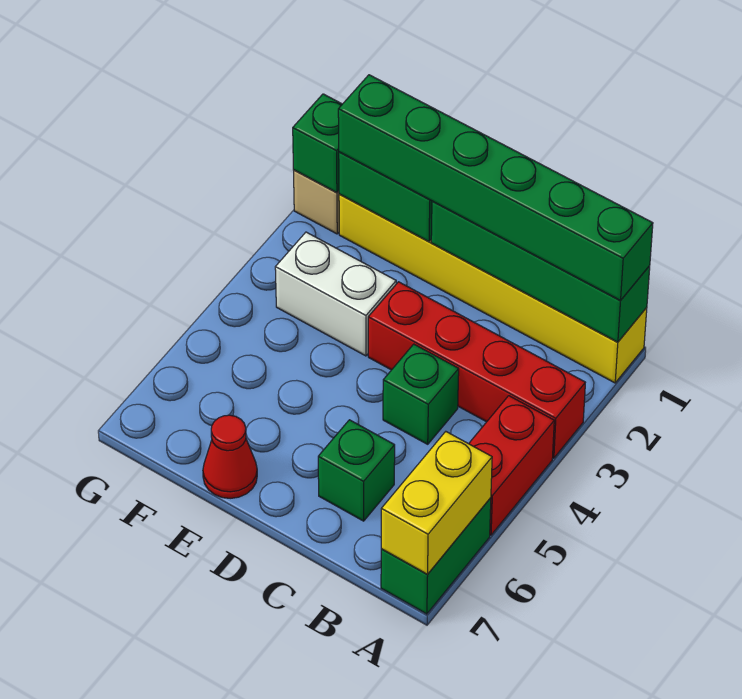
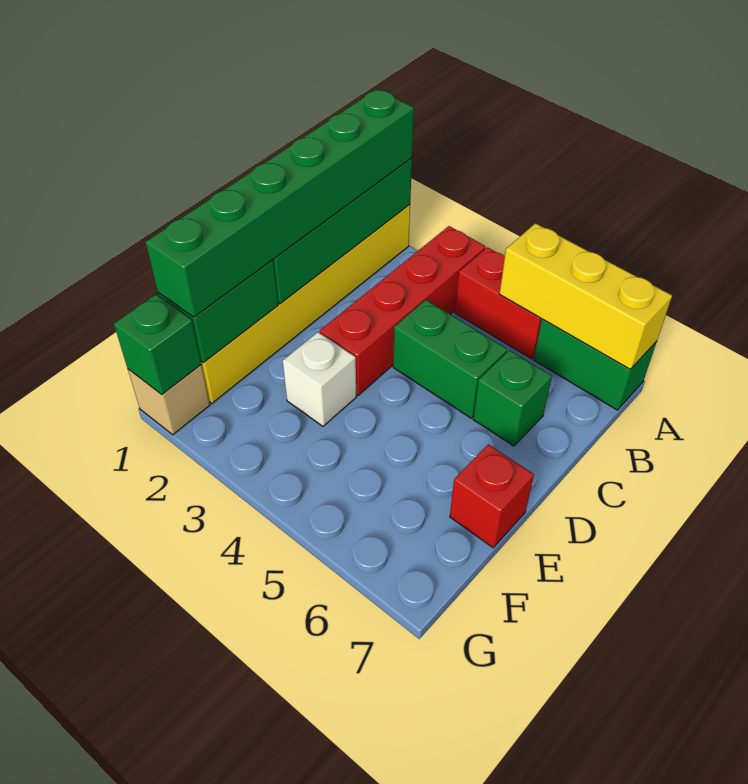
yellow brick A6:A7 level 2 -> yellow brick A5:A7 level 2
green brick C4 level 1 -> green brick C4:C5 level 1
white brick E3:F3 level 1 -> white brick E3 level 1
red cone E7 level 1 -> red brick E7 level 1

